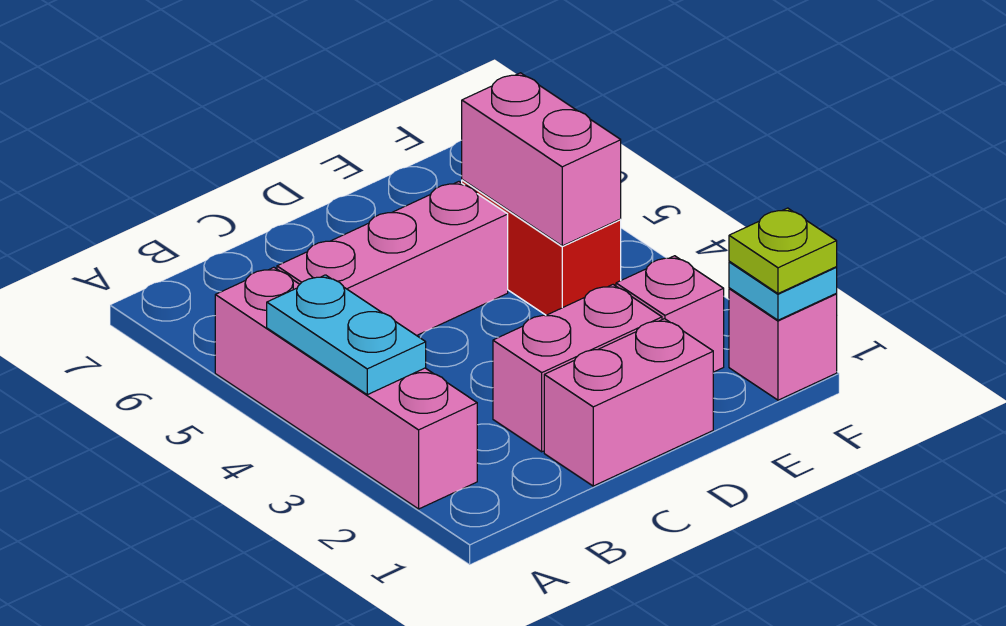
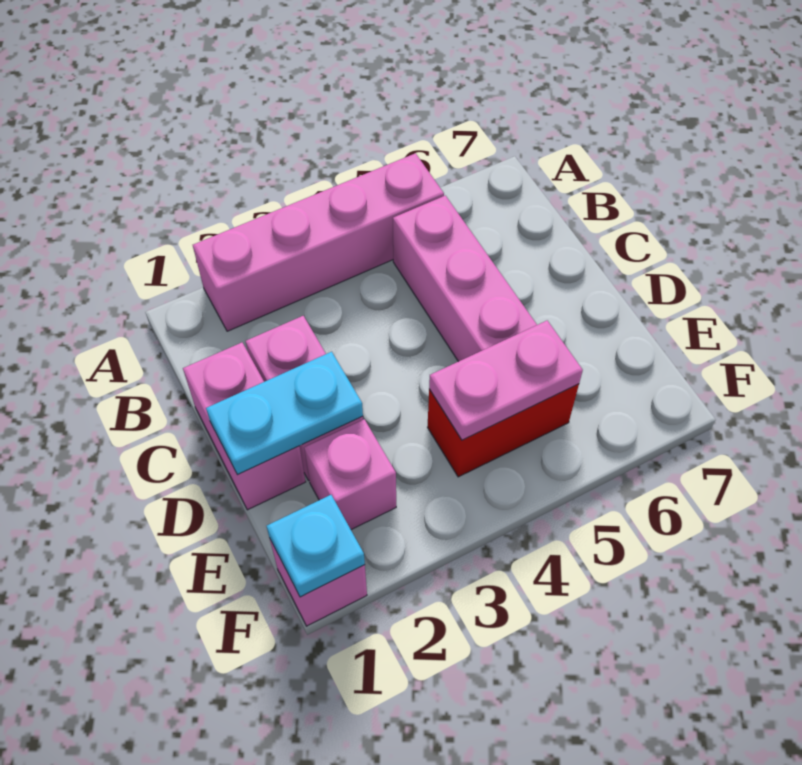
cyan plate A3:A4 level 2 -> cyan plate D1:D2 level 2
pink brick E4:E5 level 2 -> pink plate E4:E5 level 2
lime plate F1 level 3 -> none

